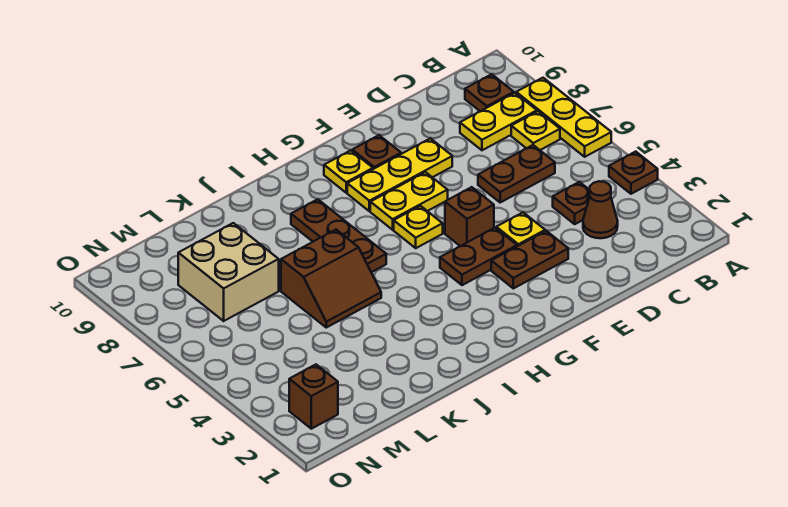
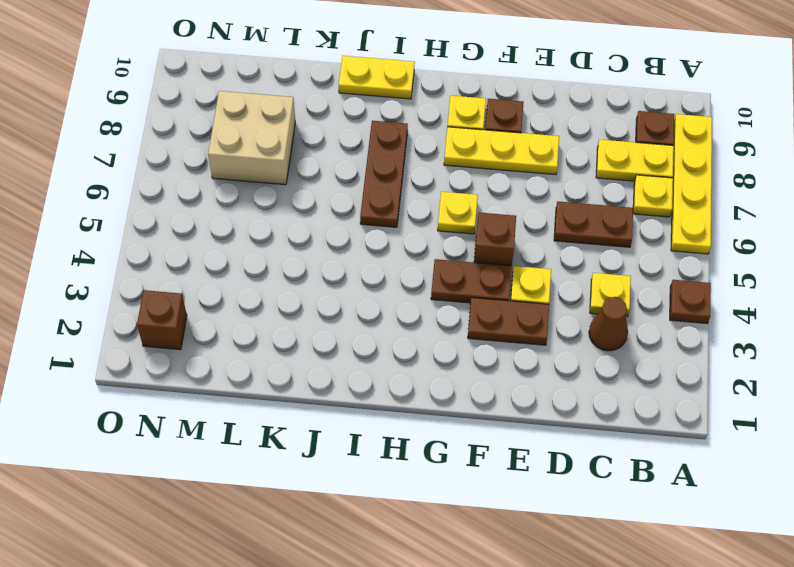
yellow plate A6:A8 level 1 -> yellow plate A6:A9 level 1
brown plate C4 level 1 -> yellow plate C4 level 1
yellow plate F7:G7 level 1 -> yellow plate I10:J10 level 1
brown slope J5:K6 level 1 top 6 -> none

